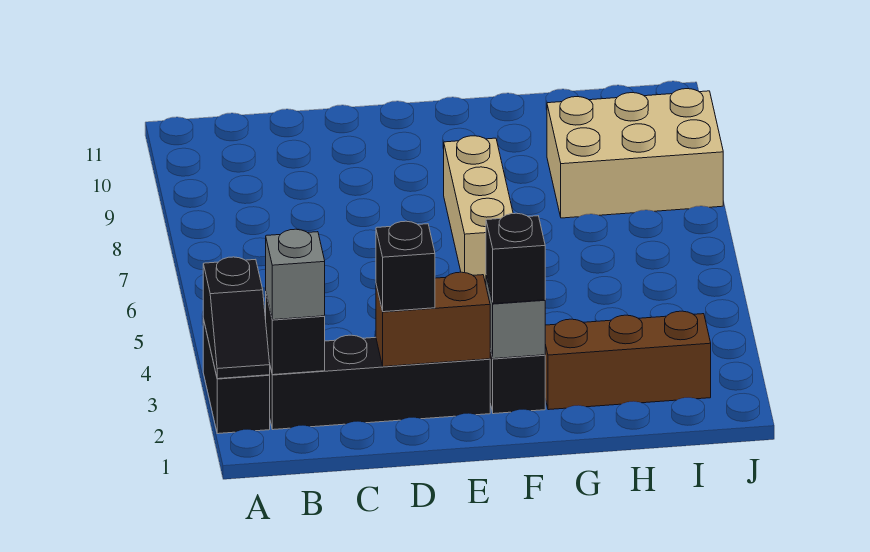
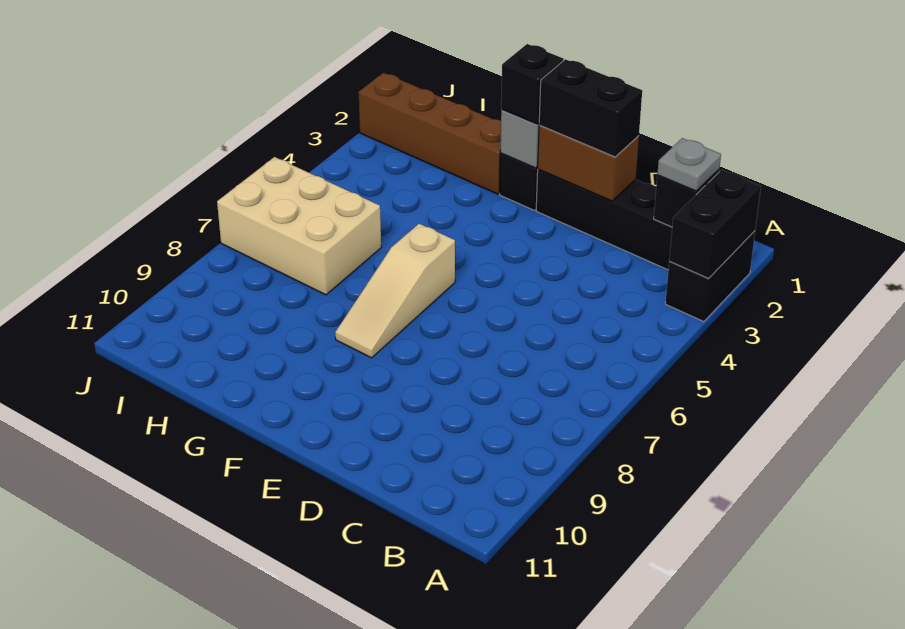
black slope A2:A3 level 2 top 3 -> black brick A2:A3 level 2
grey brick B2 level 3 -> grey plate B2 level 3
black brick D2 level 3 -> black brick D2:E2 level 3
tan brick F6:F8 level 1 -> tan slope F6:F8 level 1 top 6
brown brick G2:I2 level 1 -> brown brick G2:J2 level 1
tan brick H8:J9 level 1 -> tan brick H6:J7 level 1

